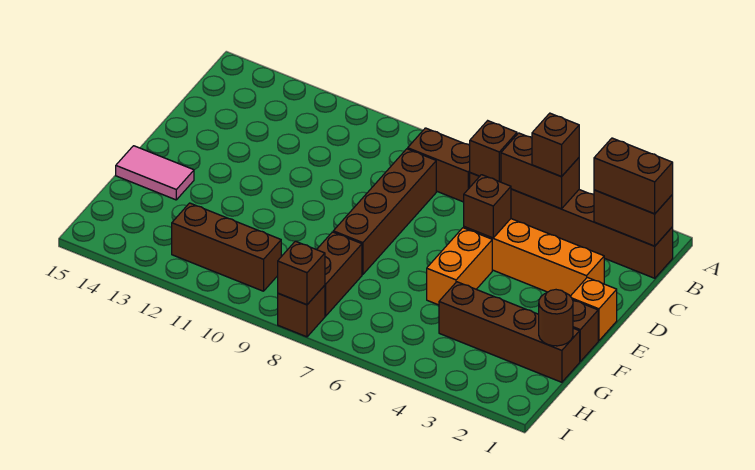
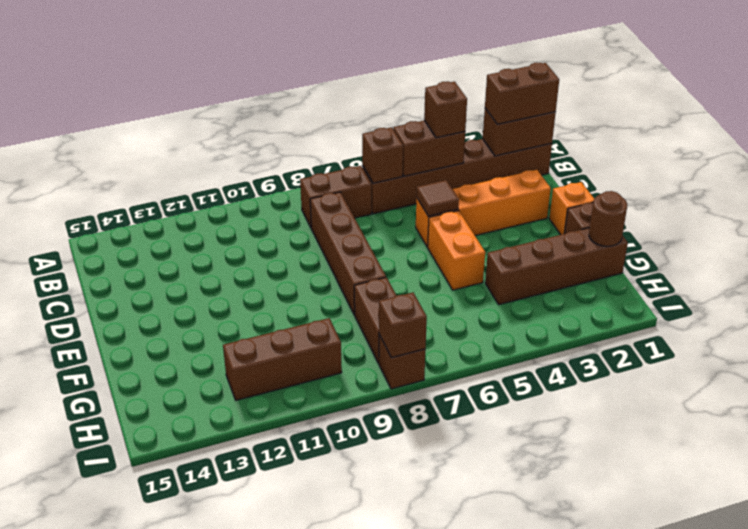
brown brick D5 level 2 -> brown tile D5 level 2
pink tile F14:F15 level 1 -> none

